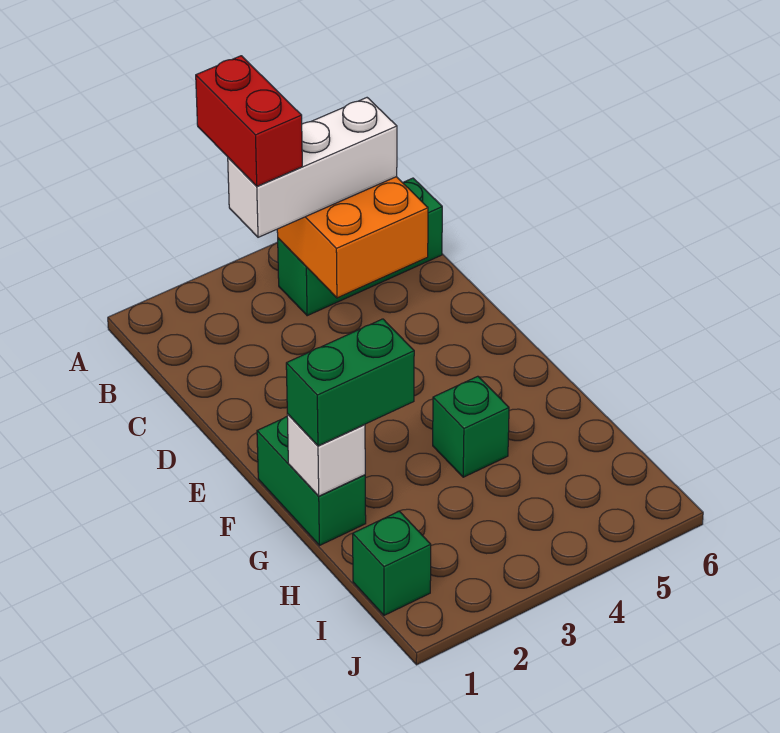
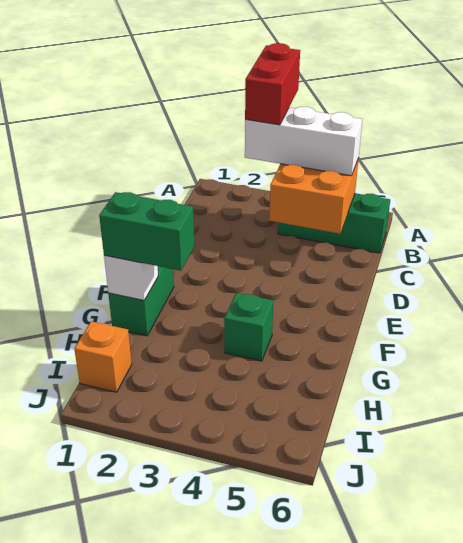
green brick I1 level 1 -> orange brick I1 level 1

